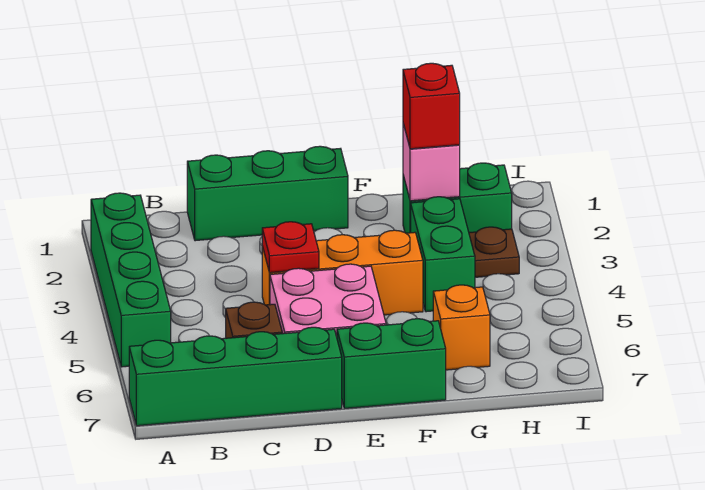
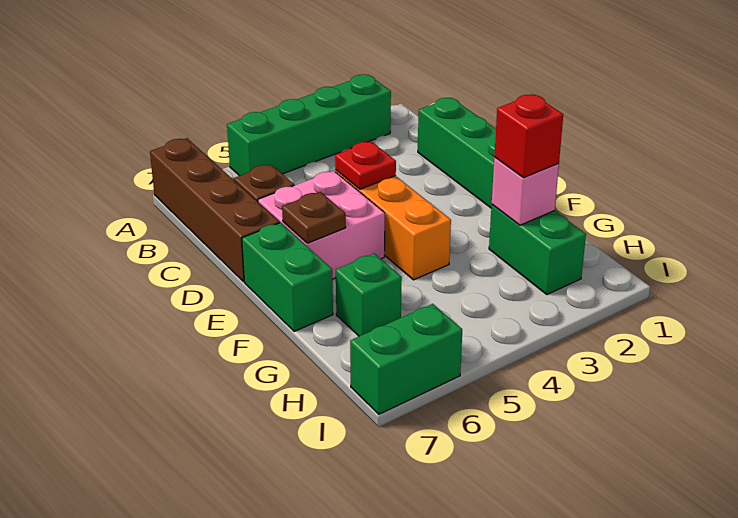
green brick A7:D7 level 1 -> brown brick A7:D7 level 1
green brick G3:G4 level 1 -> green brick I6:I7 level 1
orange brick G6 level 1 -> green brick G6 level 1
brown plate H3 level 1 -> brown plate E6 level 2

